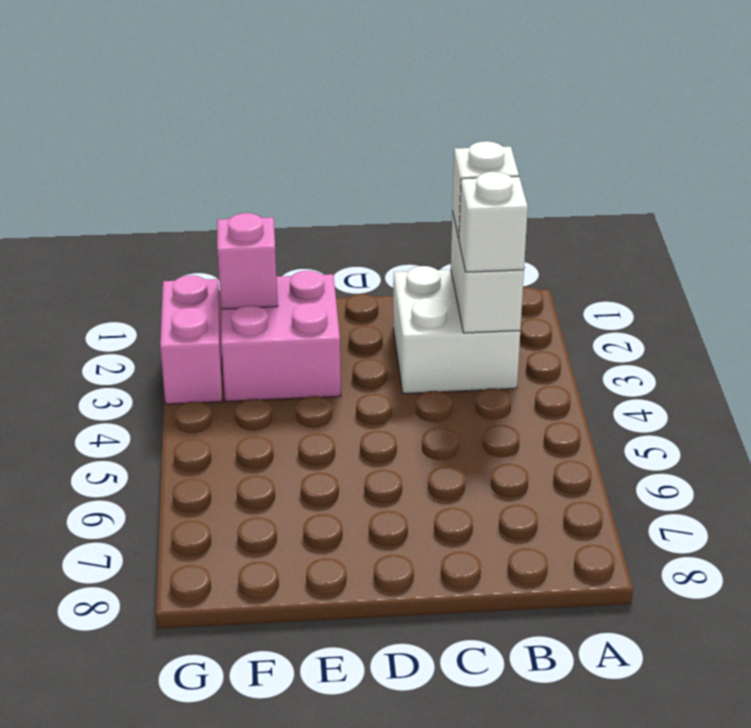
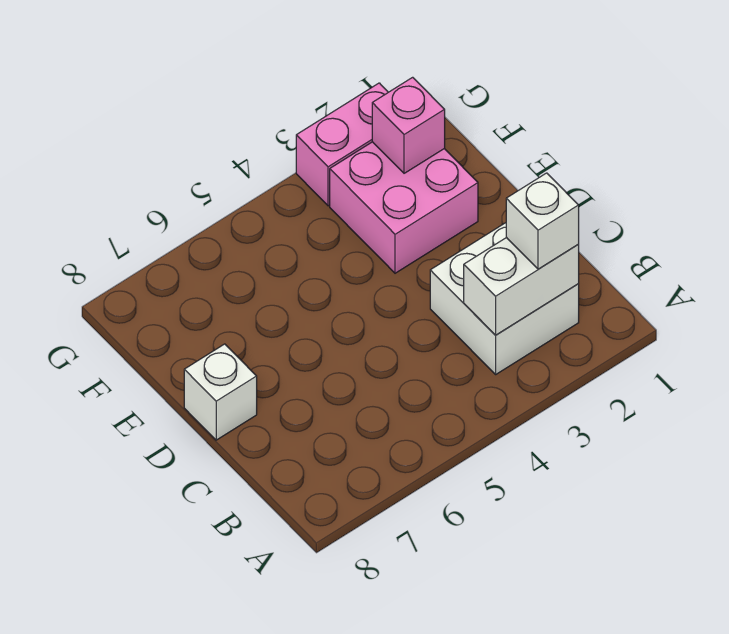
white brick B3 level 3 -> white brick D8 level 1

